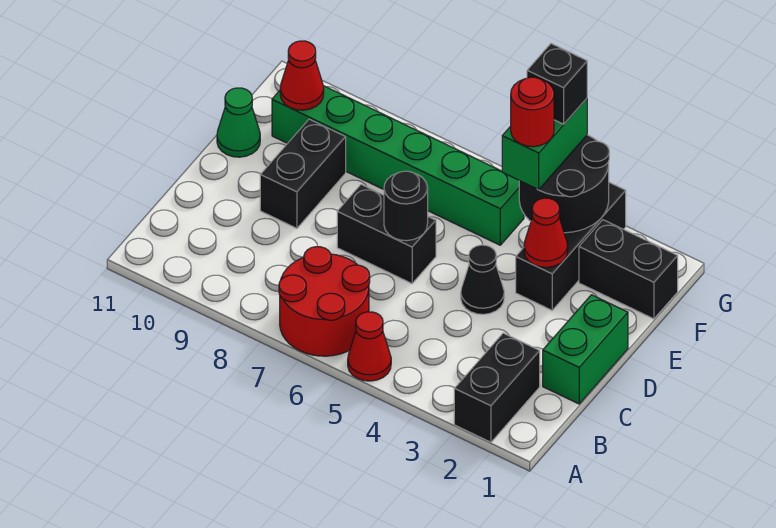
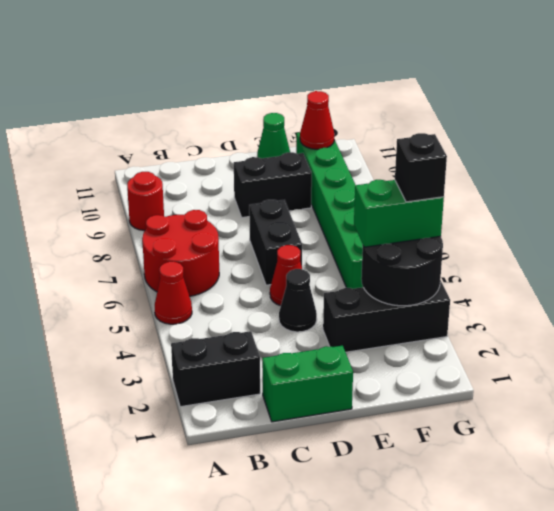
black round brick D6 level 2 -> none
red cone E3 level 2 -> red cone D5 level 1
black brick F1:F2 level 1 -> none
red round brick F4 level 4 -> red round brick A9 level 1

